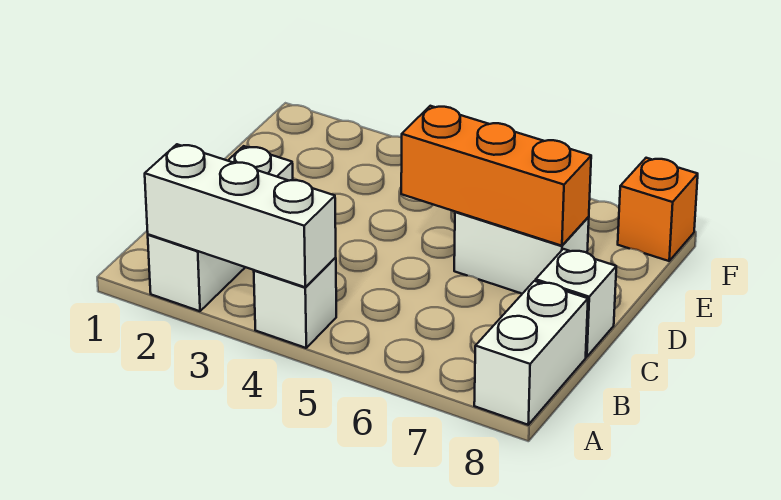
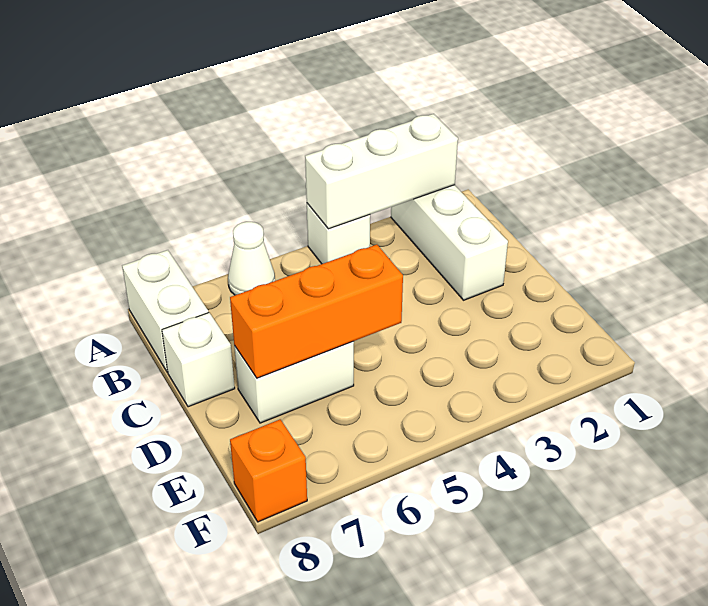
none -> white cone A6 level 1

